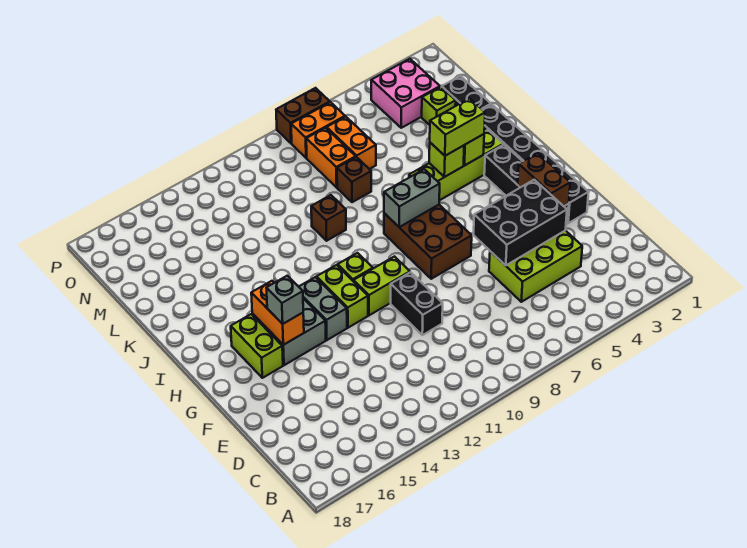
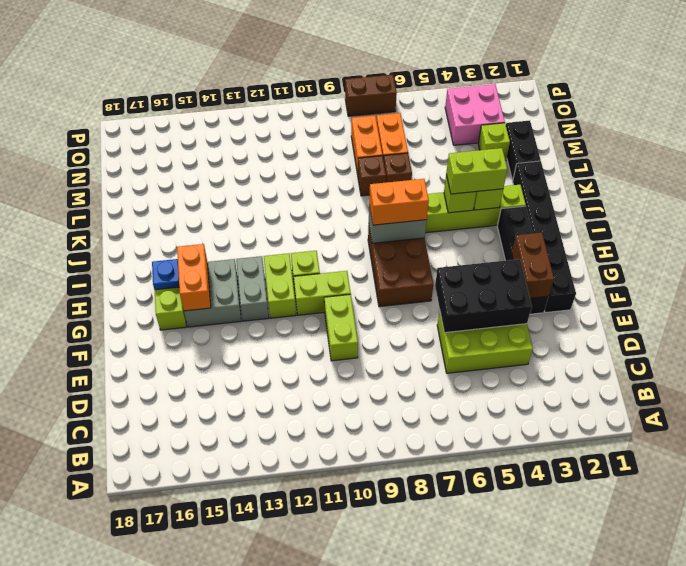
black brick E10:F10 level 1 -> lime brick E10:F10 level 1
grey brick G15 level 3 -> none
none -> blue plate H16 level 2
brown brick K10 level 1 -> brown brick L7 level 1
orange brick O7:O8 level 1 -> orange brick I7:I8 level 3

